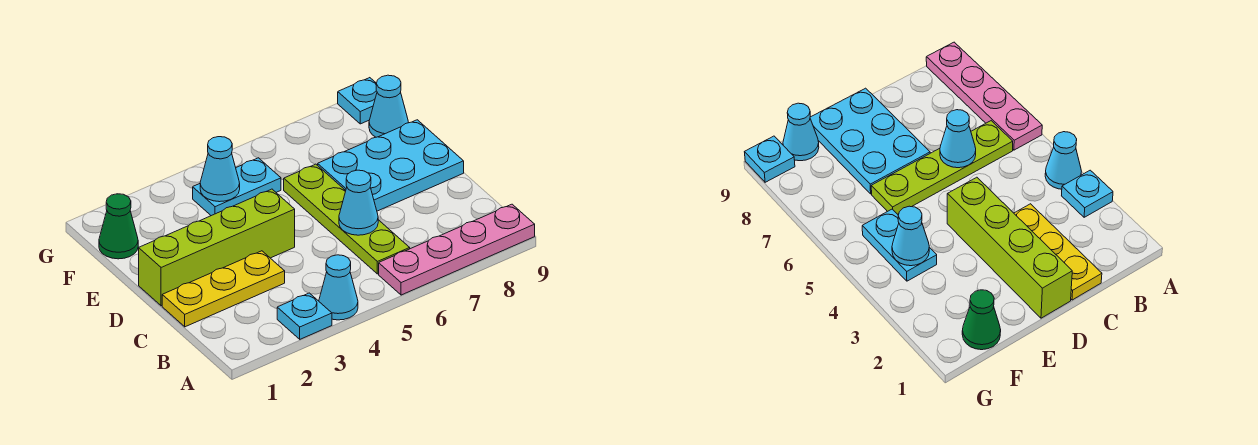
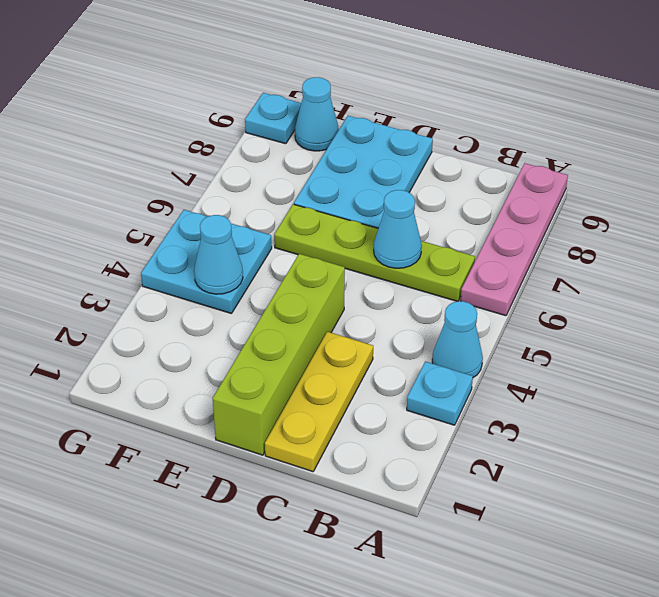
green cone F1 level 1 -> none
cyan plate F4:F5 level 1 -> cyan plate F4:G5 level 1

